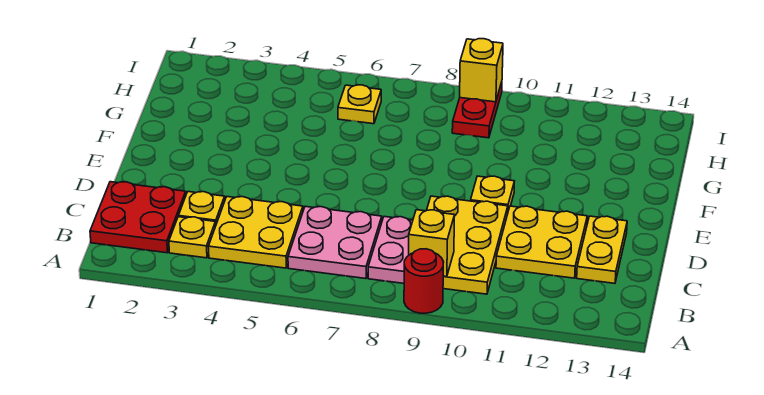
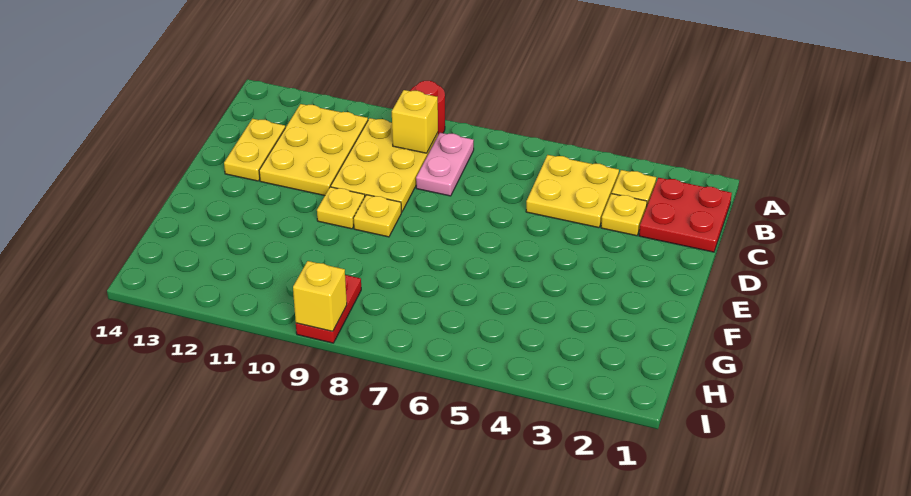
pink plate B6:C7 level 1 -> none
yellow plate C11:D12 level 1 -> yellow plate B11:D12 level 1
yellow plate H6 level 1 -> yellow plate E9 level 1

